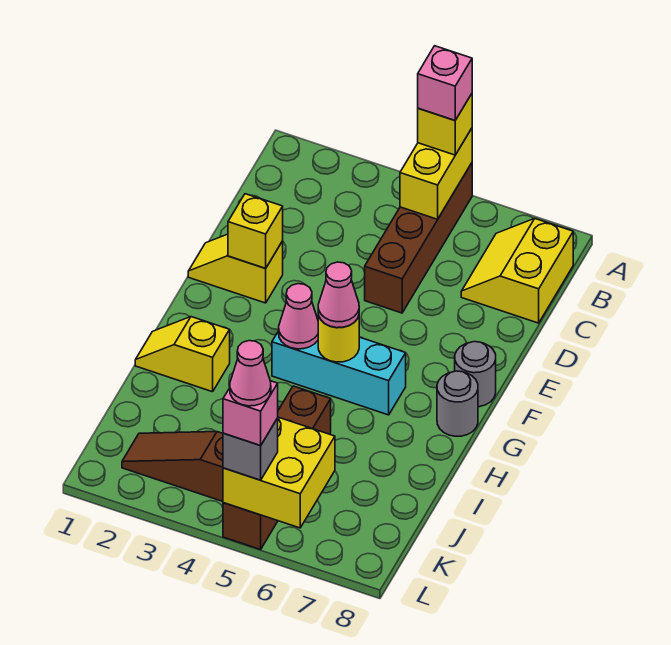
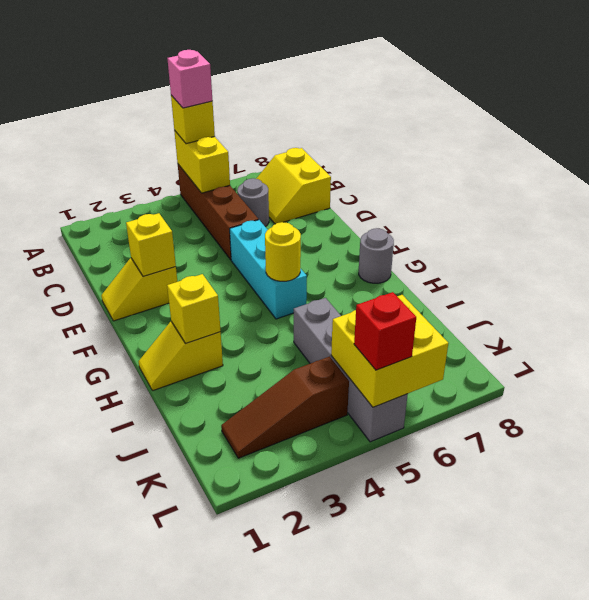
grey round brick F8 level 1 -> grey round brick C6 level 1
cyan brick G4:G6 level 1 -> cyan brick E5:G5 level 1
pink cone G4 level 2 -> none
pink cone G5 level 3 -> none
none -> yellow brick H2 level 2
brown brick I5:L5 level 1 -> grey brick I5:L5 level 1
grey brick L5 level 3 -> red brick L5 level 3
pink brick L5 level 4 -> none
pink cone L5 level 5 -> none

